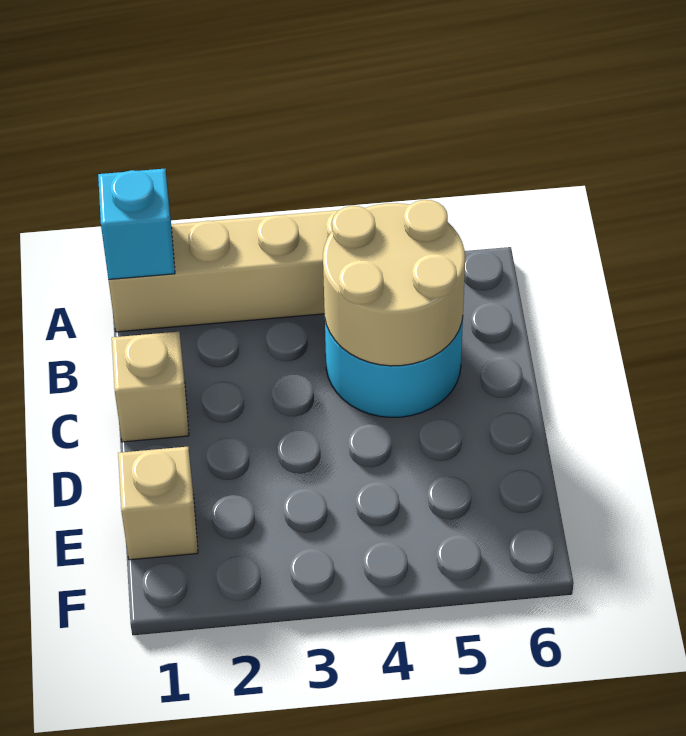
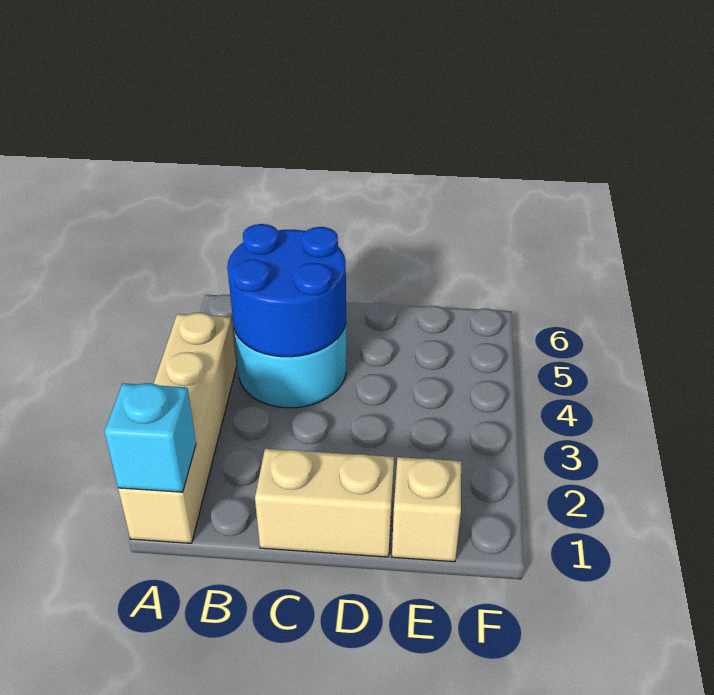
tan round brick B4:C5 level 2 -> blue round brick B4:C5 level 2
tan brick C1 level 1 -> tan brick C1:D1 level 1

